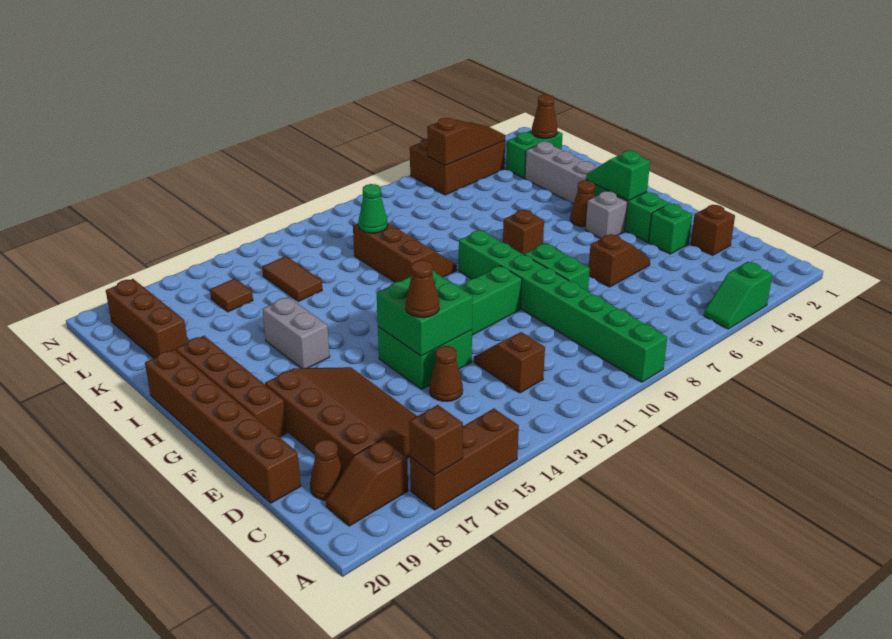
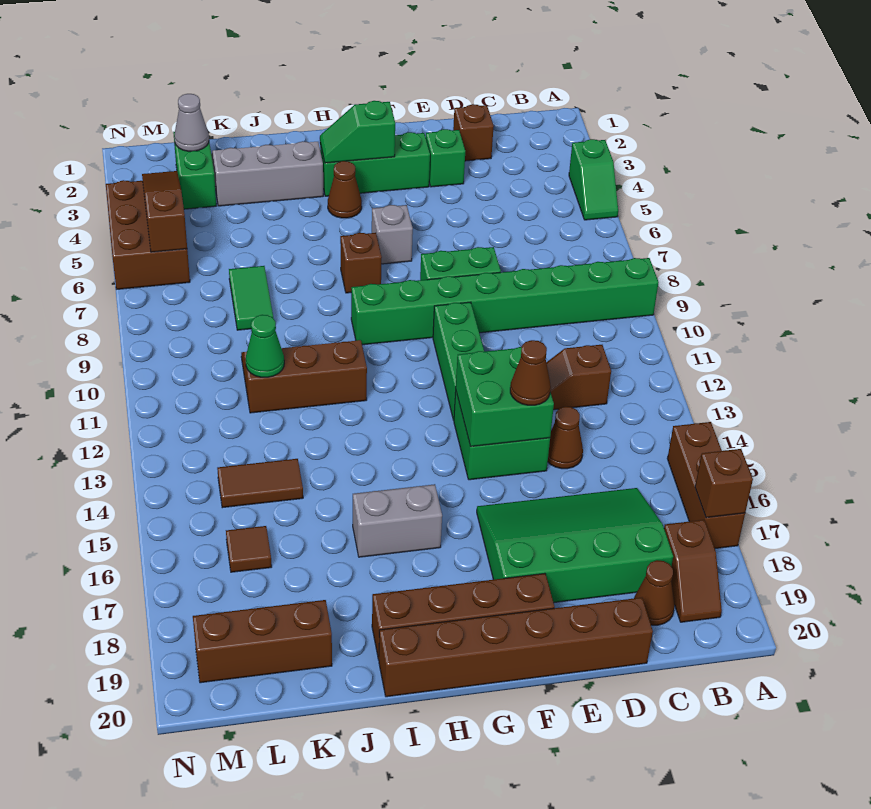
brown slope C16:F18 level 1 top 18 -> green slope C16:F18 level 1 top 18
brown slope E5:E6 level 1 top 6 -> none
grey brick G4 level 1 -> grey brick G6 level 1
none -> green tile K7:K8 level 1
brown cone L2 level 2 -> grey cone L2 level 2

